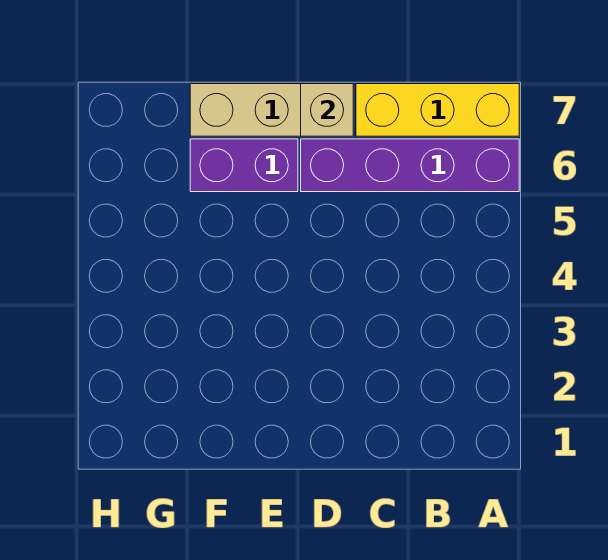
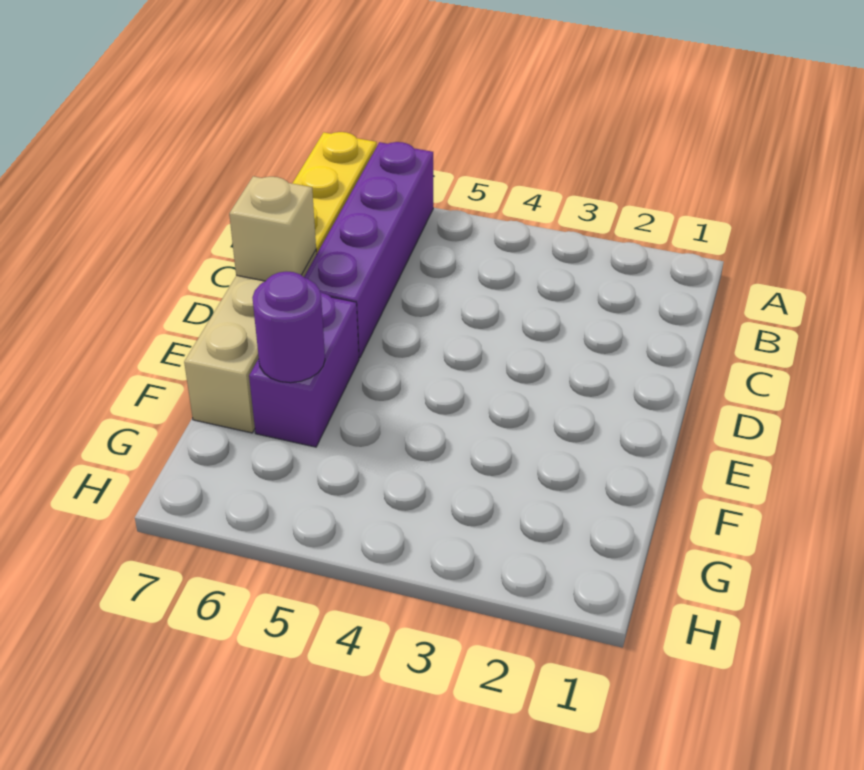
none -> purple round brick F6 level 2

